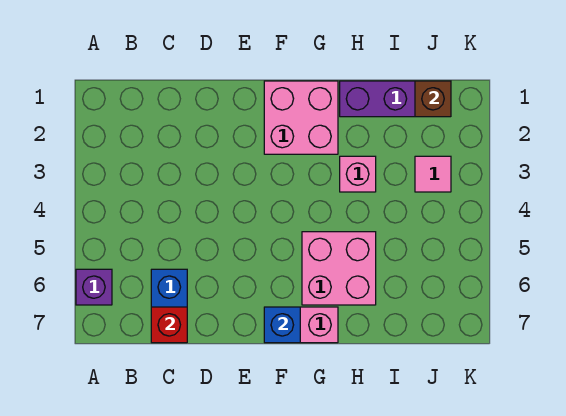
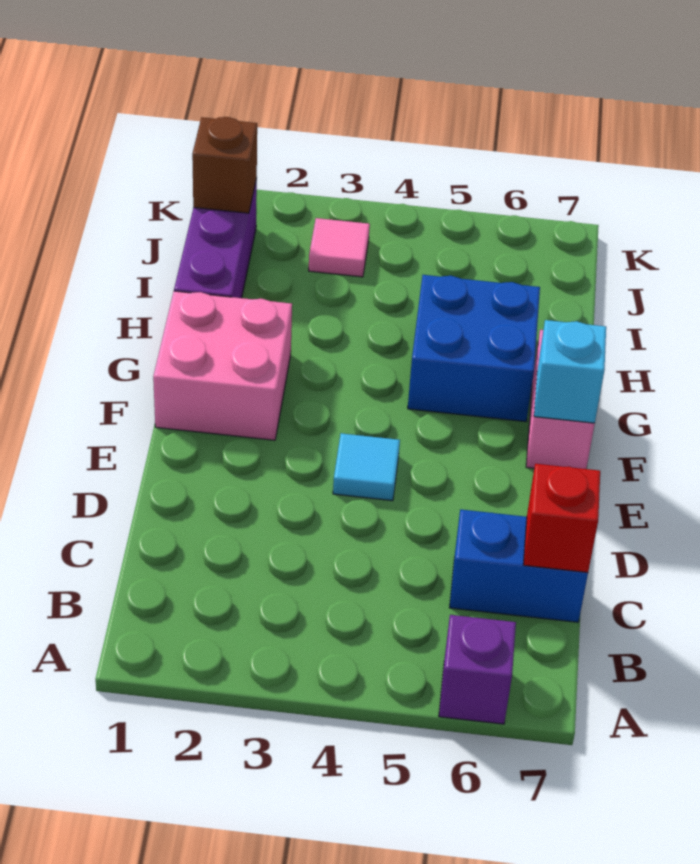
none -> cyan tile E4 level 1
blue brick F7 level 2 -> cyan brick F7 level 2
pink brick G5:H6 level 1 -> blue brick G5:H6 level 1
pink brick H3 level 1 -> none

